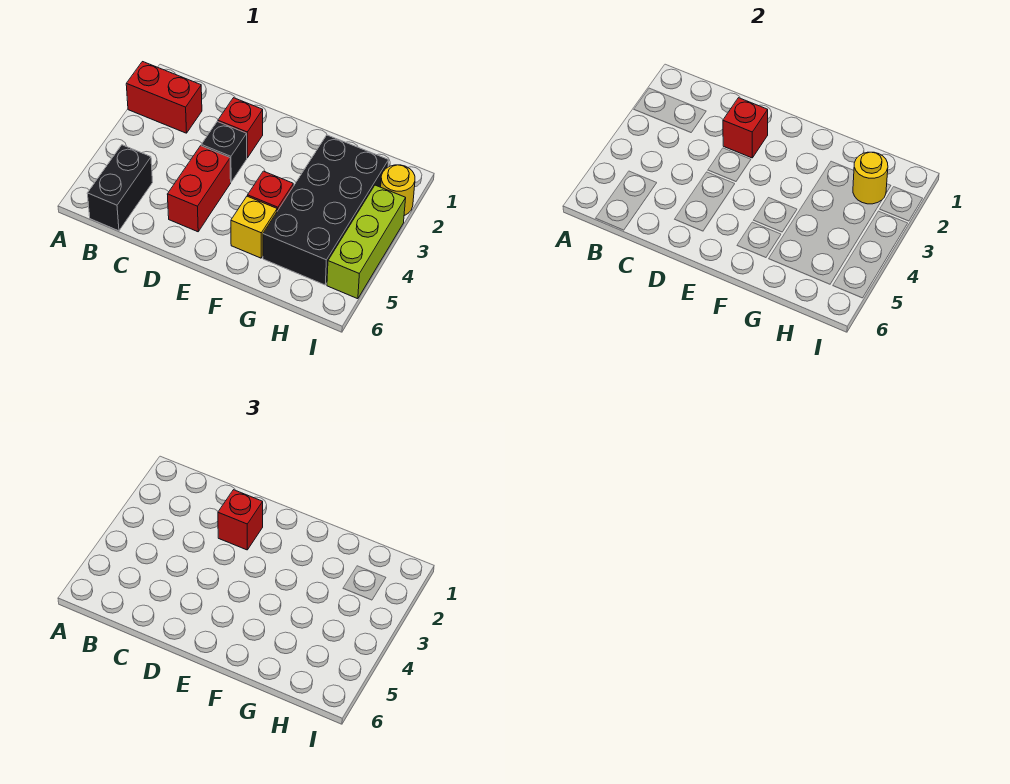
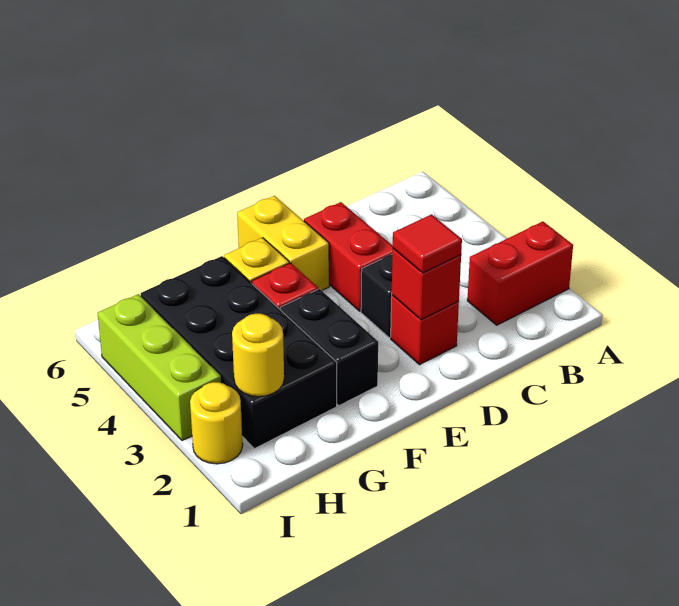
black brick B5:B6 level 1 -> black brick F2:F3 level 1
red brick D2 level 3 -> red tile D2 level 3
none -> yellow brick E5:E6 level 1

